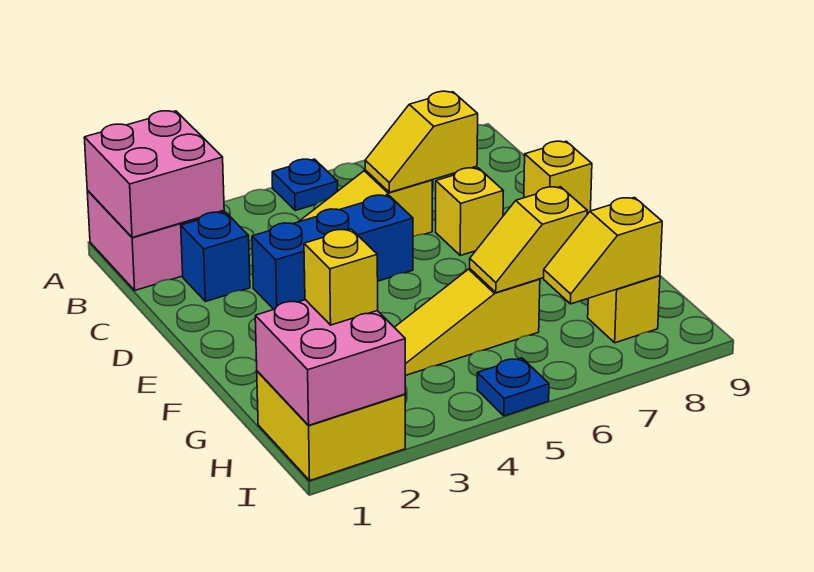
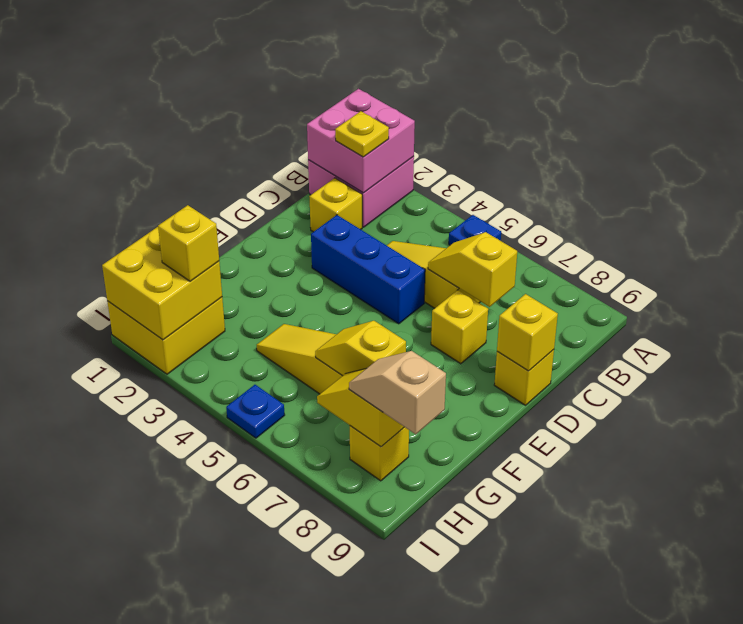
none -> yellow plate B2 level 3
blue brick C2 level 1 -> yellow brick C2 level 1
none -> yellow brick D9 level 2
pink brick H1:I2 level 2 -> yellow brick H1:I2 level 2
none -> tan slope H8:H9 level 3 top 9

